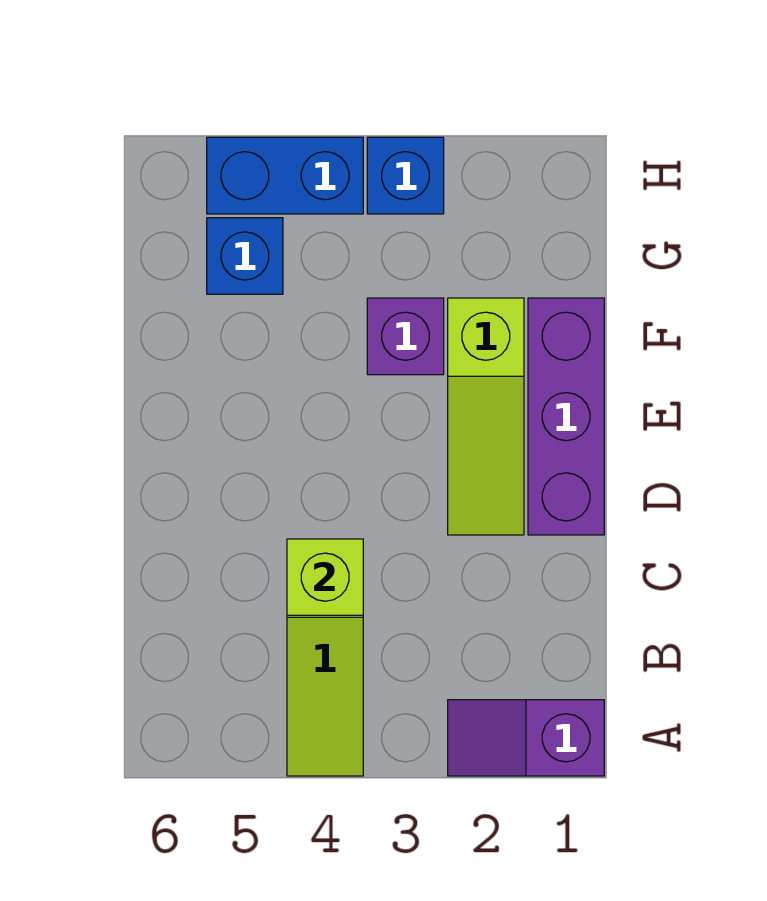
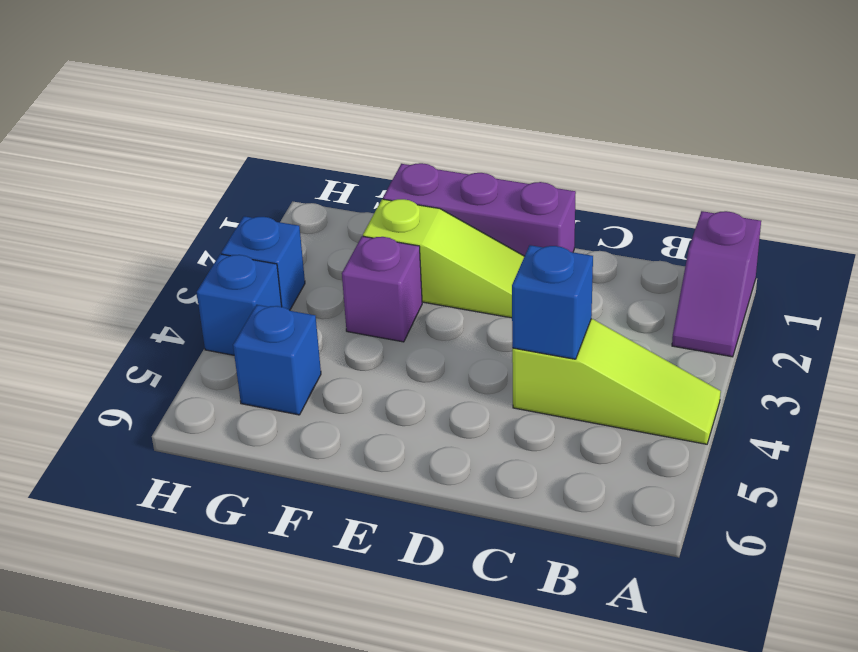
lime brick C4 level 2 -> blue brick C4 level 2
blue brick H4:H5 level 1 -> blue brick H4 level 1

